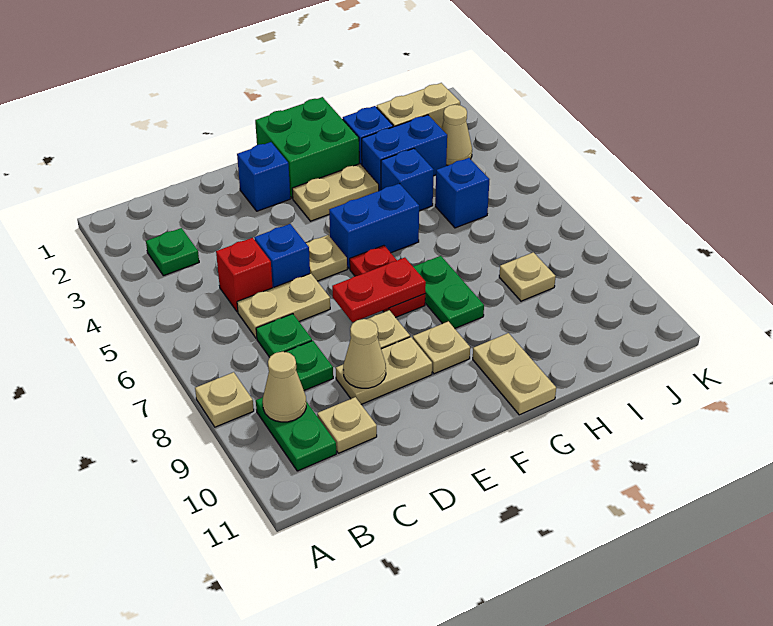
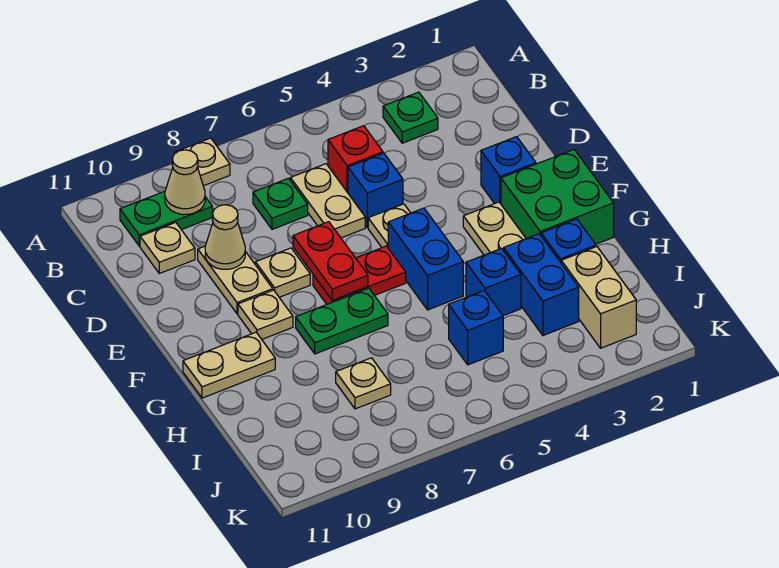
green plate C8 level 1 -> none
tan cone J3 level 1 -> none

